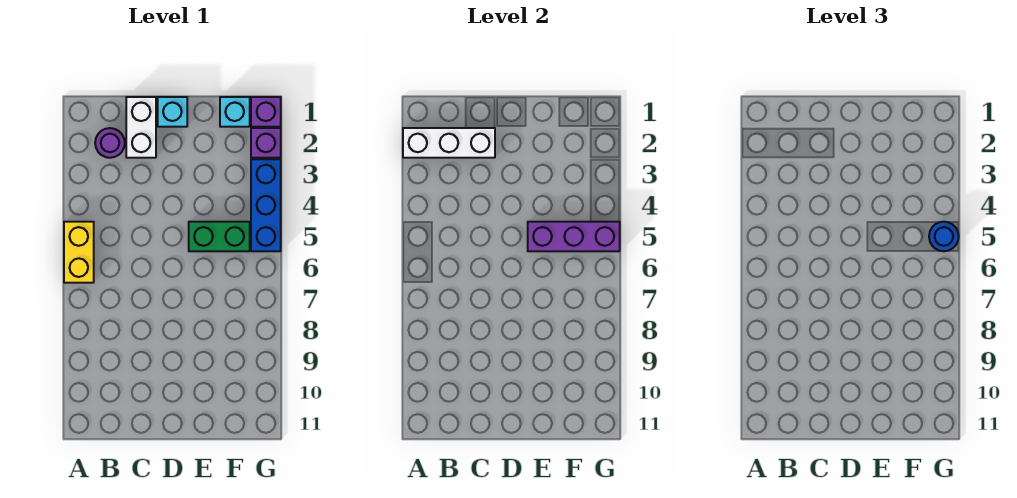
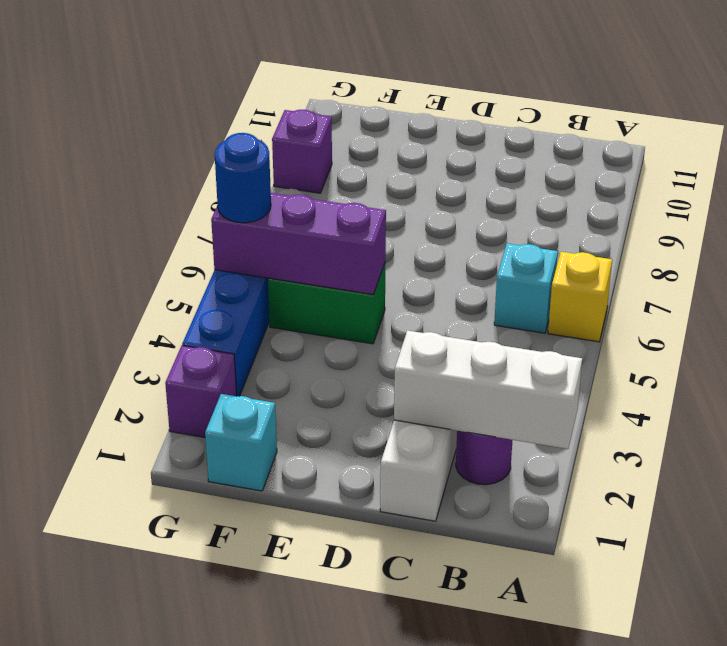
yellow brick A5:A6 level 1 -> yellow brick A6 level 1
cyan brick D1 level 1 -> cyan brick B6 level 1
purple brick G1 level 1 -> purple brick G9 level 1

